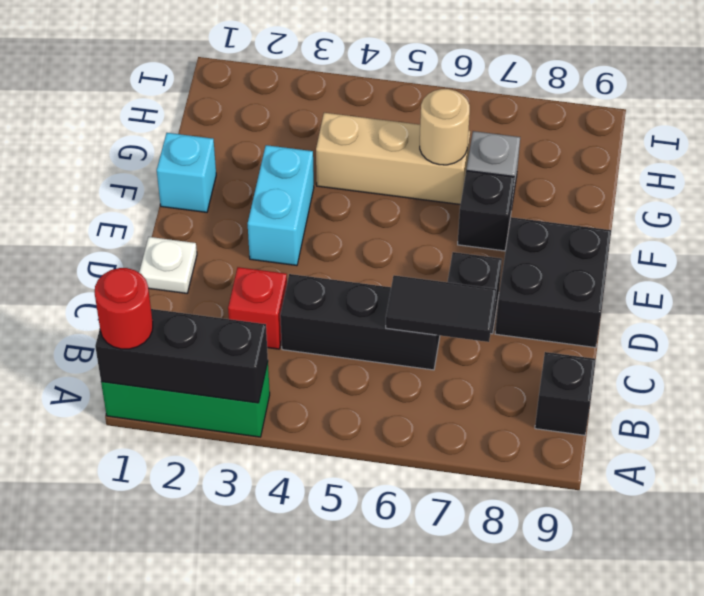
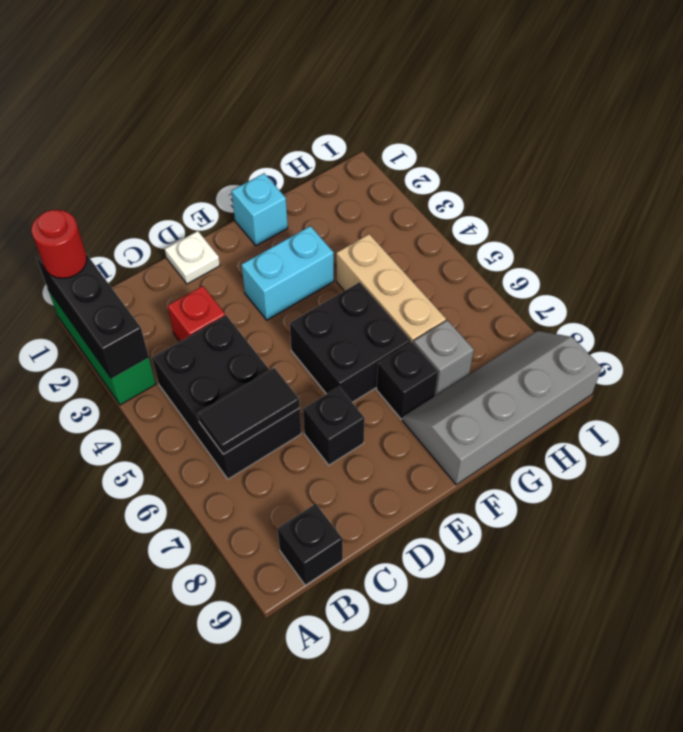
black brick C4:C6 level 1 -> black brick B4:C6 level 1
black tile C6:C7 level 2 -> black tile B6:C6 level 2
black brick D8:E9 level 1 -> black brick E5:F6 level 1
none -> grey slope F8:I9 level 1 top 9
tan round brick G6 level 2 -> none

